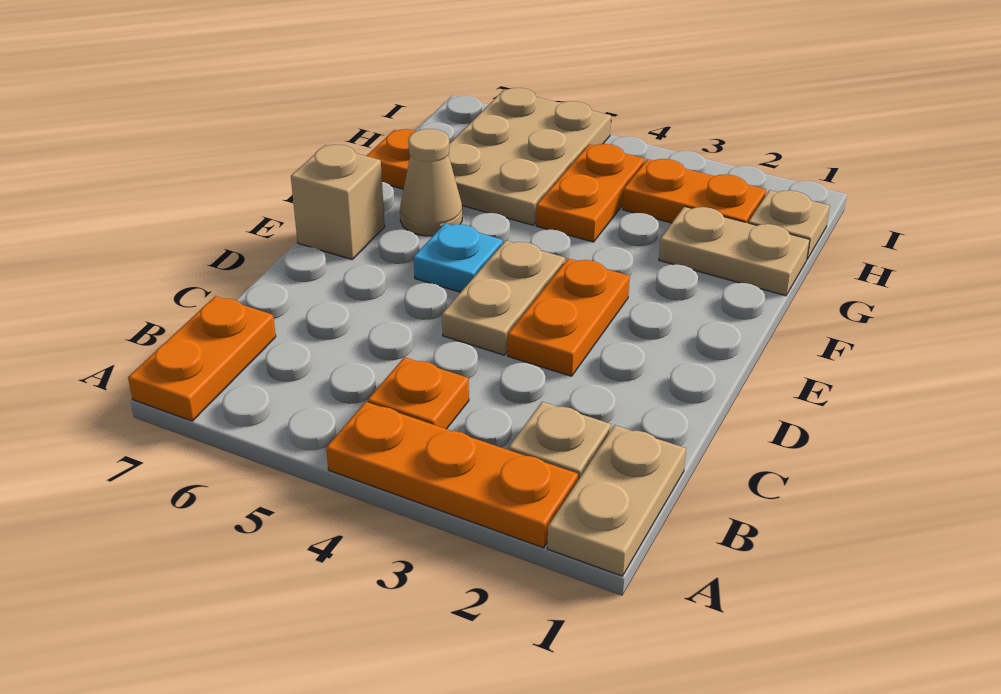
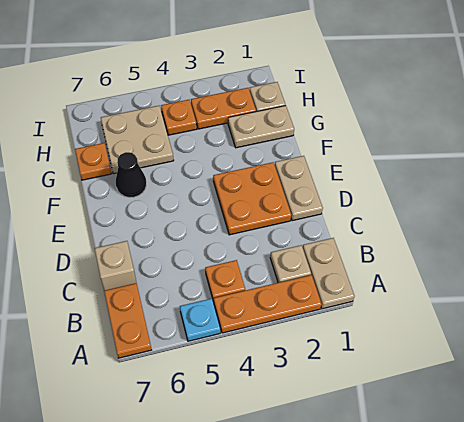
orange plate D3:E3 level 1 -> orange plate D2:E3 level 1
tan plate D4:E4 level 1 -> tan plate D1:E1 level 1
cyan plate E5 level 1 -> cyan plate A5 level 1
tan brick E7 level 1 -> tan brick C7 level 1
tan cone F6 level 1 -> black cone F6 level 1
orange plate G4:H4 level 1 -> orange plate H4 level 1
tan plate G5:I6 level 1 -> tan plate G5:H6 level 1

